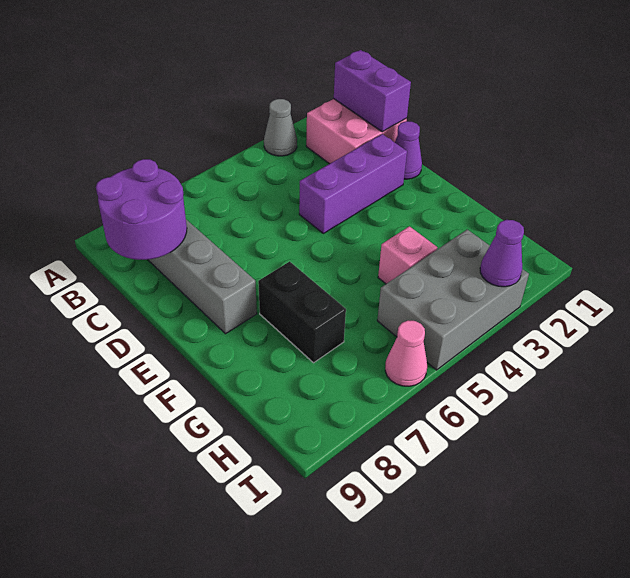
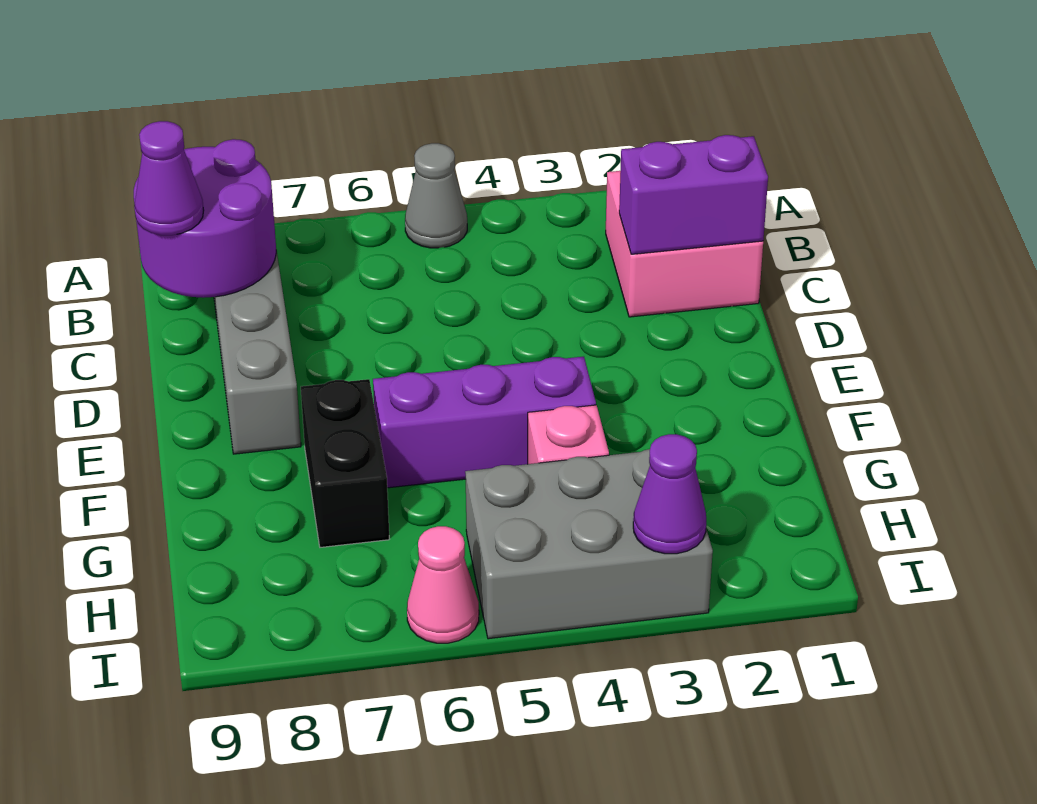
grey cone A3 level 1 -> grey cone A5 level 1
purple brick B1:C1 level 2 -> purple brick C1:C2 level 2
purple cone D1 level 1 -> purple cone C9 level 3
purple brick D2:D4 level 1 -> purple brick F4:F6 level 1

